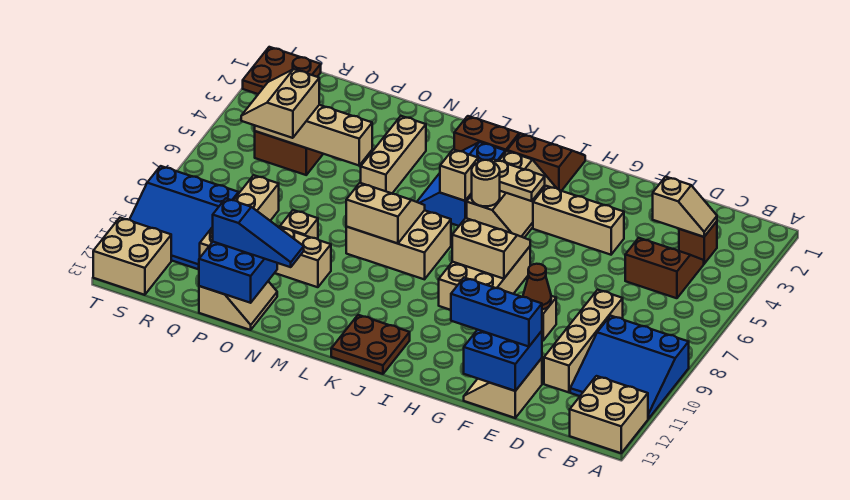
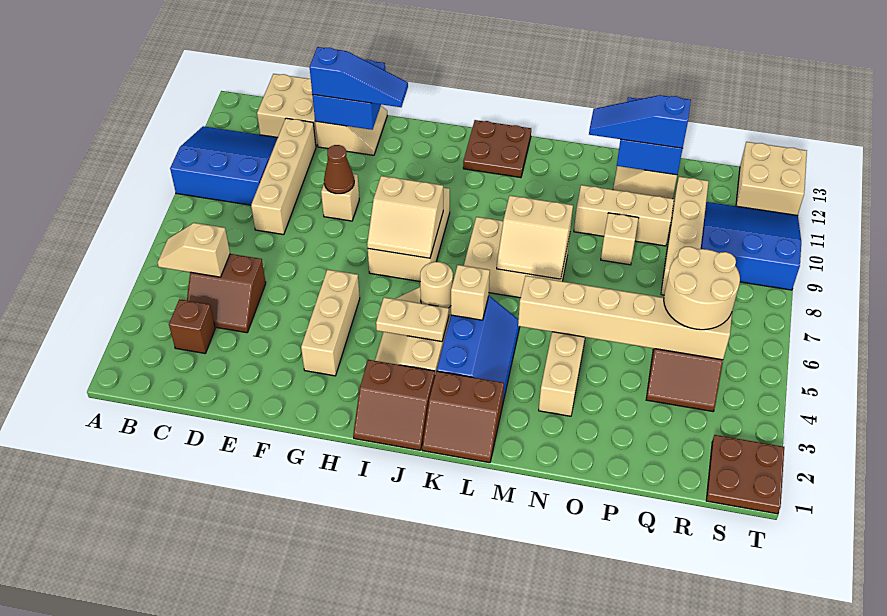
tan brick A12:B13 level 1 -> tan brick C12:D13 level 1
tan slope C3:D3 level 2 top D -> tan slope B5:C5 level 2 top C
blue brick E12:G12 level 3 -> blue slope E12:G12 level 3 top E
tan brick F4:H4 level 1 -> tan brick G3:G5 level 1
tan brick O5:R5 level 2 -> tan brick M5:R5 level 2
tan slope Q5:R6 level 3 top Q -> tan round brick Q5:R6 level 3

